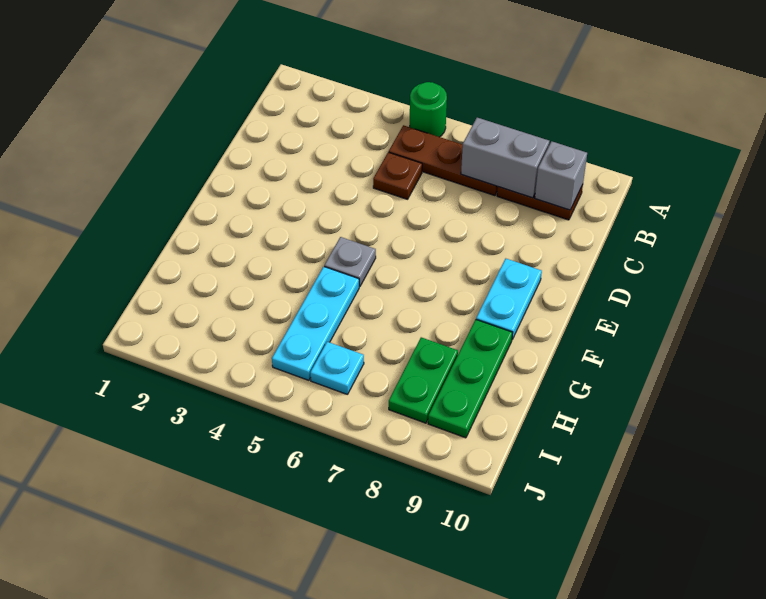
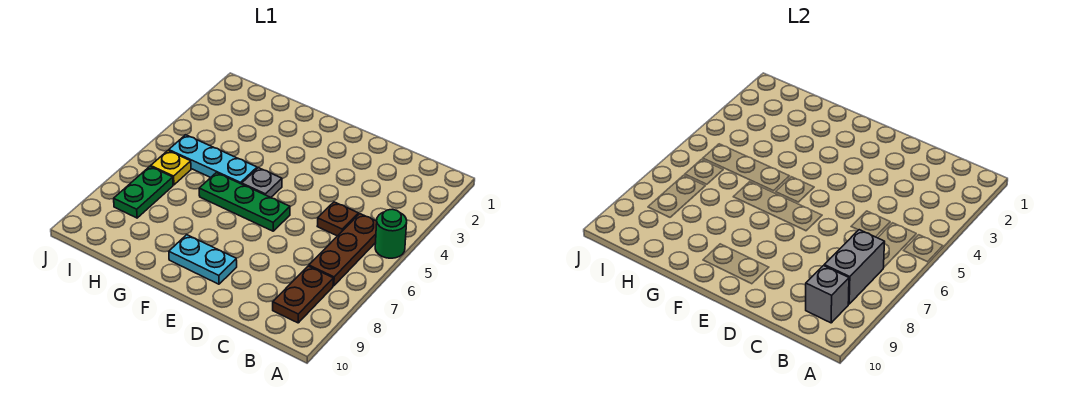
green plate G9:I9 level 1 -> green plate E6:G6 level 1
green plate H8:I8 level 1 -> green plate I7:I8 level 1
cyan plate I6 level 1 -> yellow plate I6 level 1

